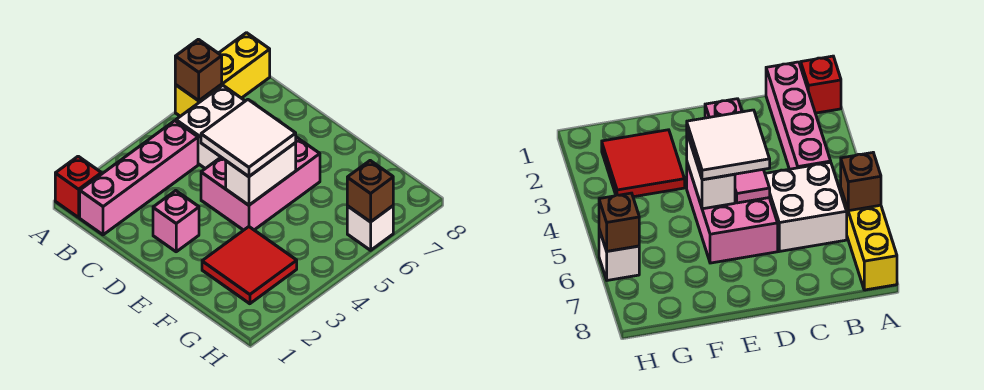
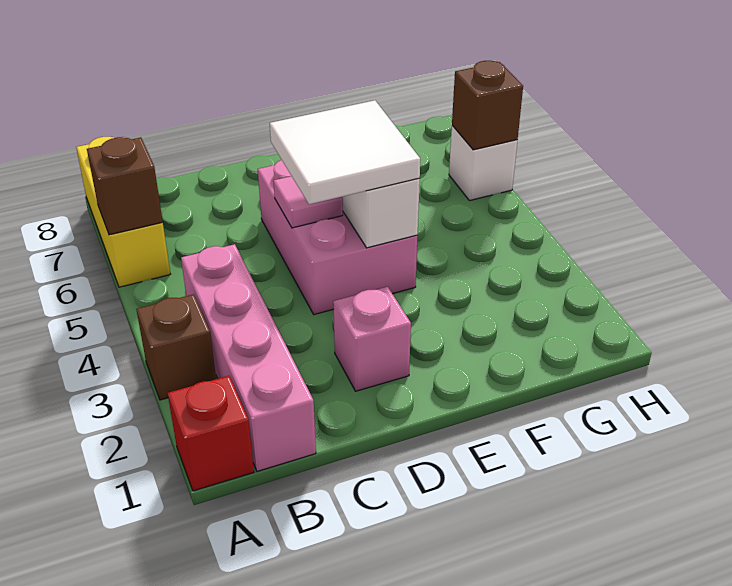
none -> brown brick A3 level 1
white brick B5:C6 level 1 -> none
red tile F2:G3 level 1 -> none

